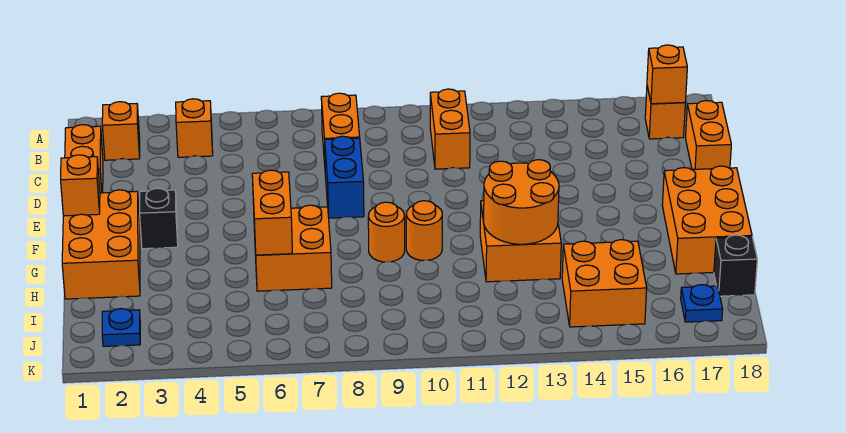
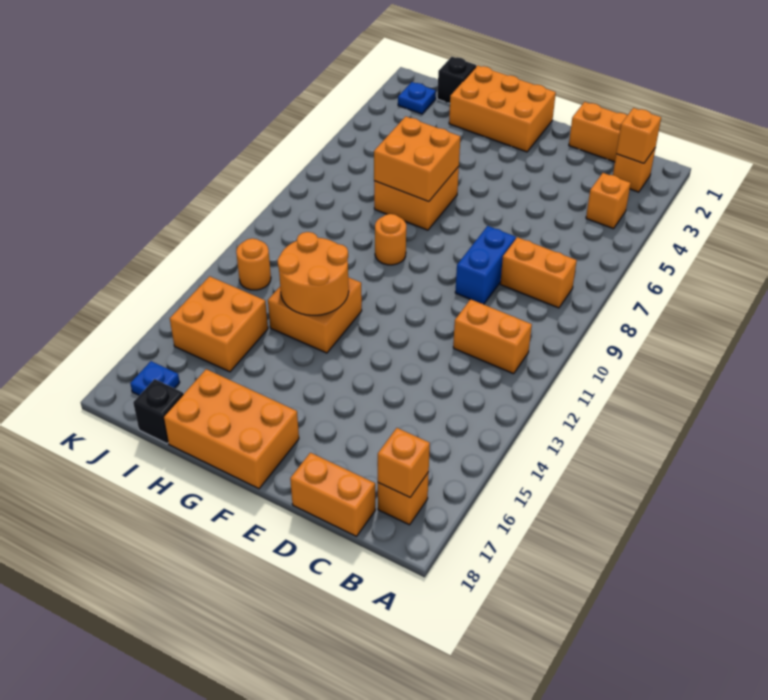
blue brick D8:E8 level 1 -> blue brick D8:D9 level 1
orange brick F1 level 2 -> orange brick B2 level 2
black brick F3 level 1 -> black brick I1 level 1
orange brick G6:H6 level 2 -> orange brick G6:H7 level 2
orange round brick G10 level 1 -> orange round brick J12 level 1

